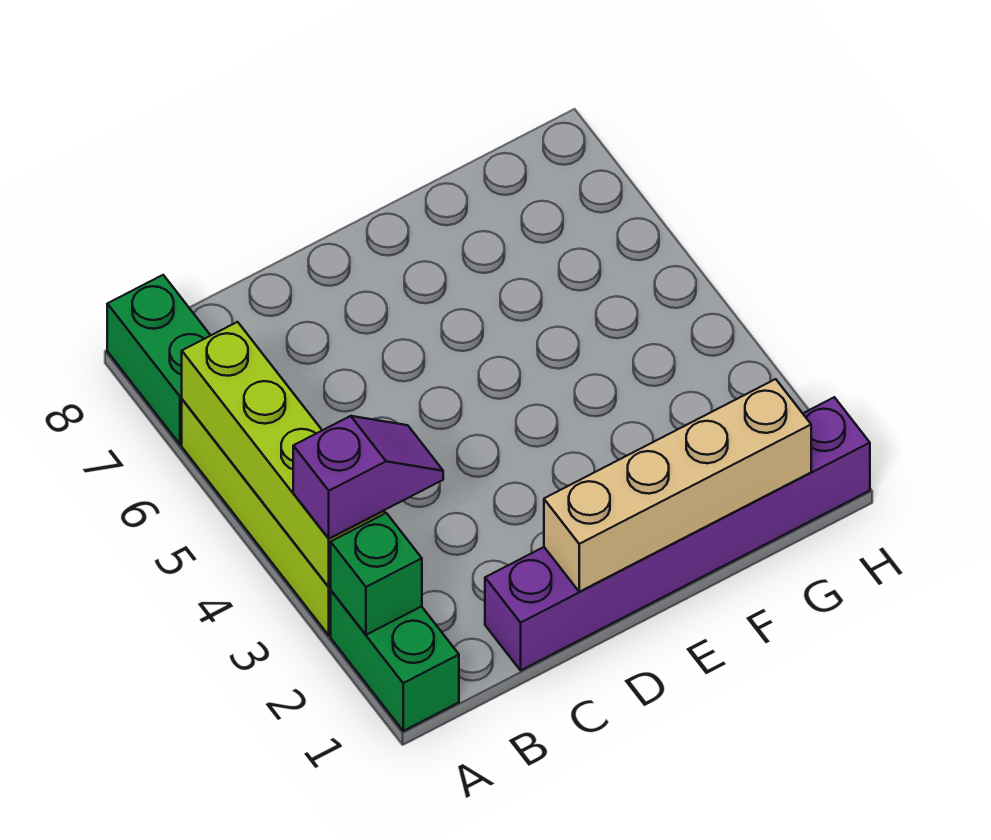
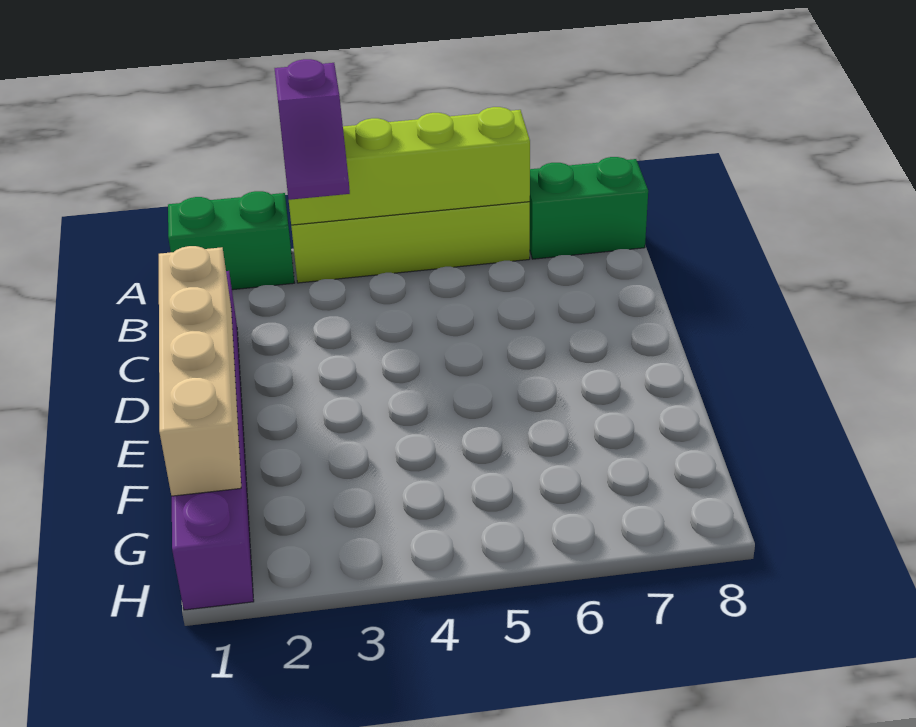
green brick A2 level 2 -> none

